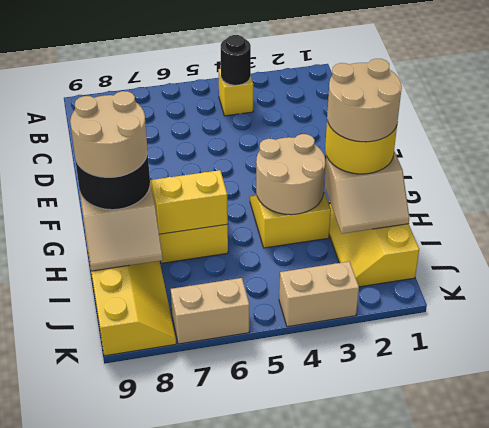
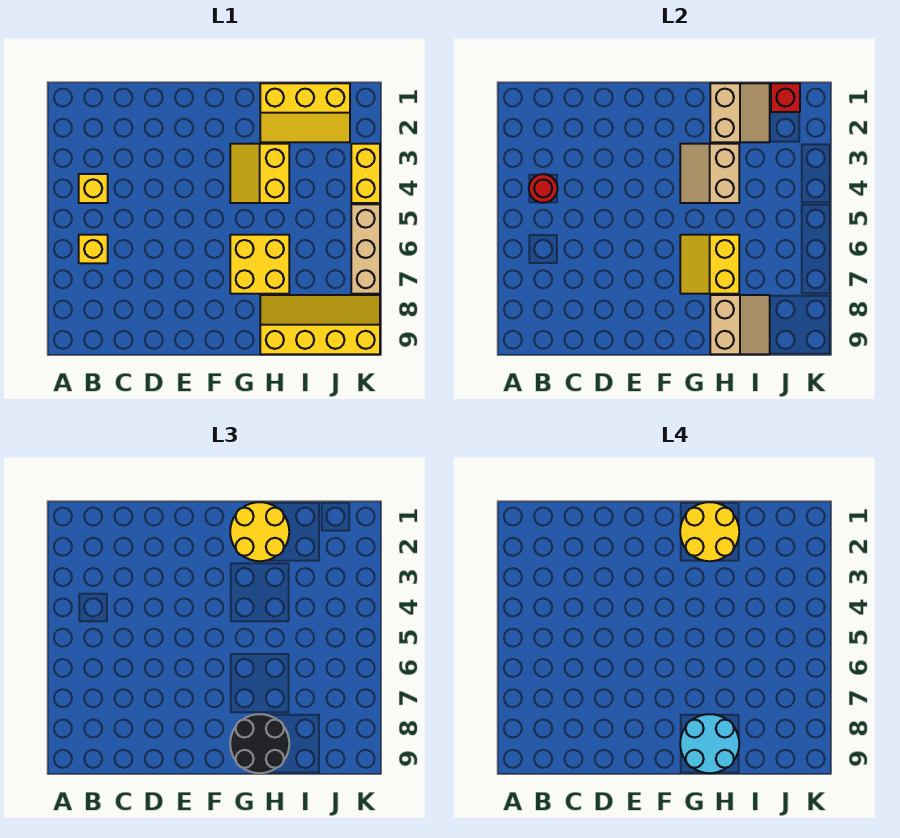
black round brick B4 level 2 -> red round brick B4 level 2
none -> yellow brick B6 level 1
tan round brick G1:H2 level 4 -> yellow round brick G1:H2 level 4
tan round brick G3:H4 level 2 -> tan slope G3:H4 level 2 top H
tan round brick G8:H9 level 4 -> cyan round brick G8:H9 level 4
none -> red brick J1 level 2
tan brick K3:K4 level 1 -> yellow brick K3:K4 level 1
tan brick K6:K7 level 1 -> tan brick K5:K7 level 1

